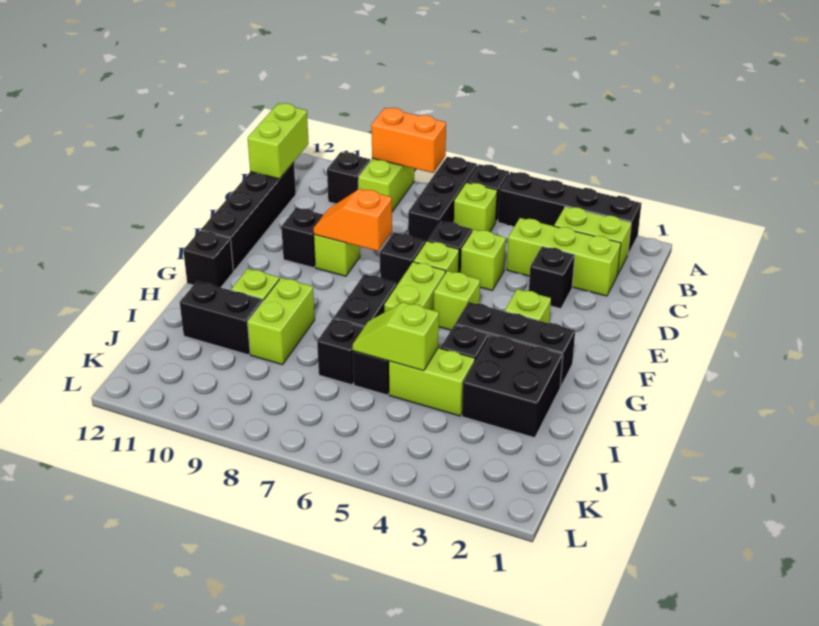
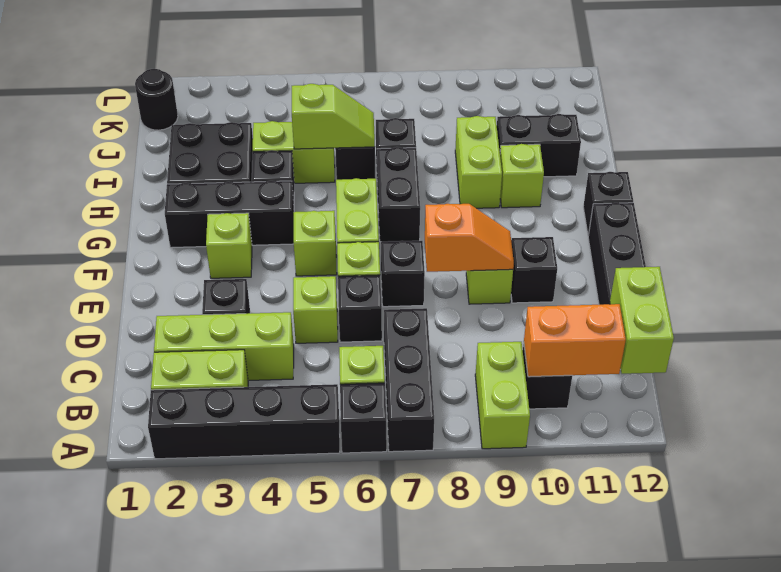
orange brick A8:A9 level 2 -> orange brick B10:B11 level 2
none -> black round brick K1 level 1

